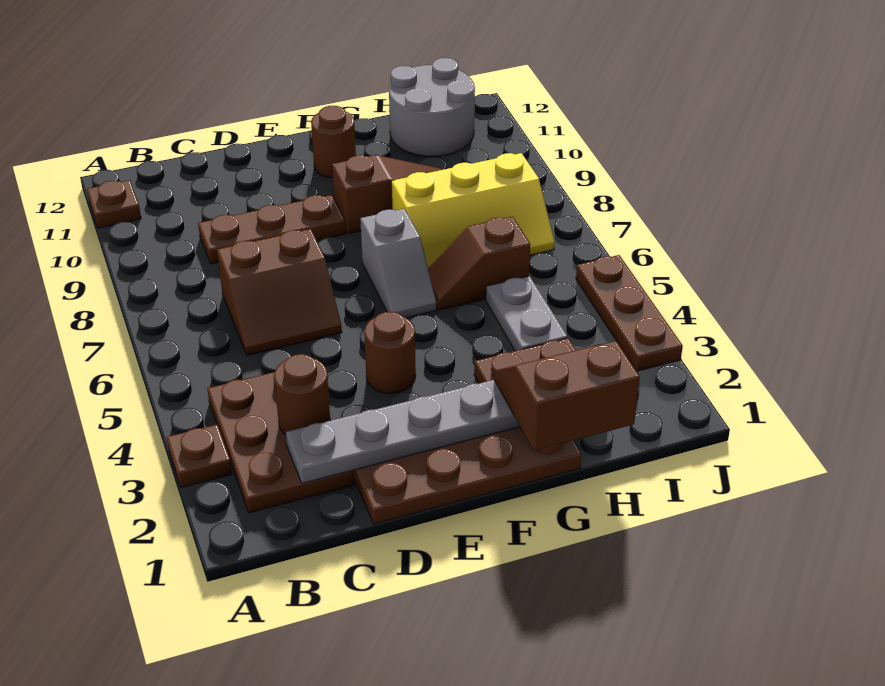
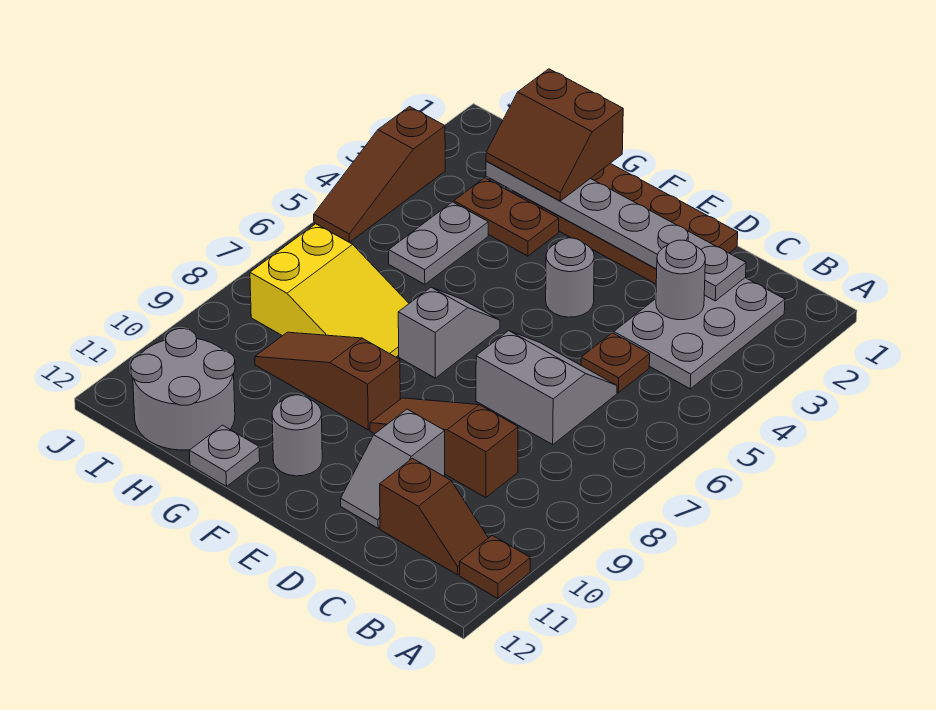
brown plate A3 level 1 -> brown plate C5 level 1
brown plate B2:C4 level 1 -> grey plate B2:C4 level 1
brown round brick C3 level 2 -> grey round brick C3 level 2
brown slope C6:D7 level 1 top 7 -> grey slope C6:D7 level 1 top 7
brown plate C9:E9 level 1 -> brown slope C9:E9 level 1 top C
none -> grey slope D10:D11 level 1 top 10
brown round brick E4 level 1 -> grey round brick E4 level 1
brown round brick F11 level 1 -> grey round brick F11 level 1
brown slope G6:H6 level 1 top H -> brown slope B11:C11 level 1 top C
yellow slope G7:I8 level 1 top 8 -> yellow slope G7:I8 level 1 top I
none -> grey plate G12 level 1
brown plate J3:J5 level 1 -> brown slope J3:J5 level 1 top 3

